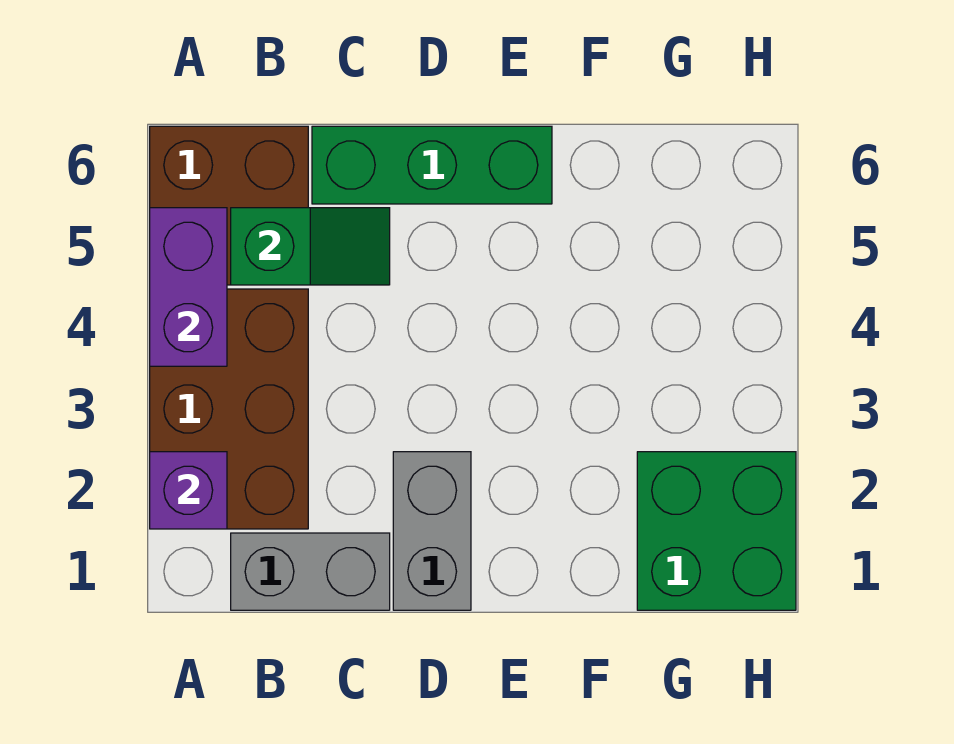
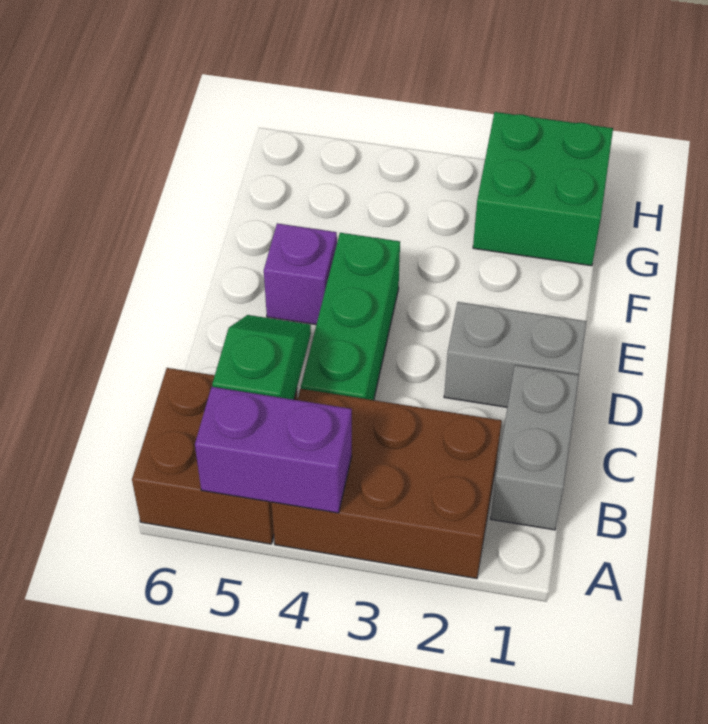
purple brick A2 level 2 -> purple brick E5 level 1
green brick C6:E6 level 1 -> green brick C4:E4 level 1

